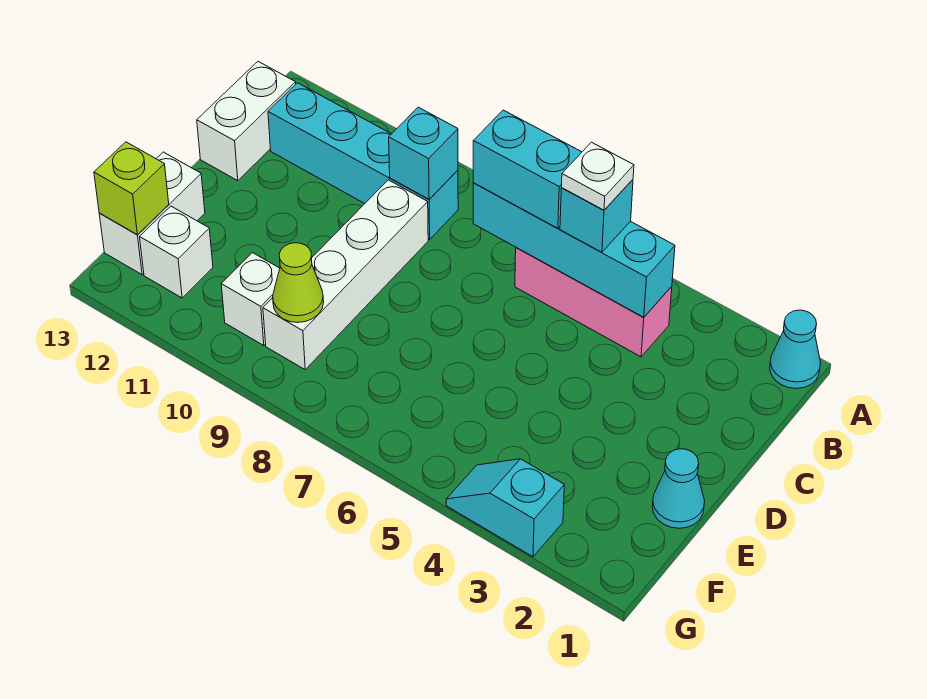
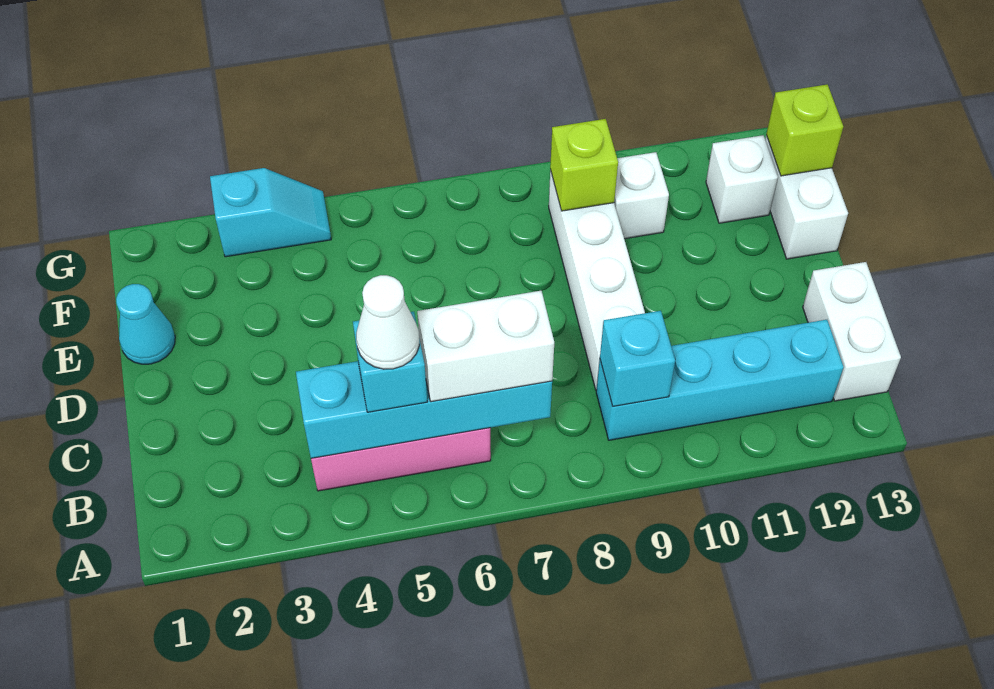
cyan cone A1 level 1 -> none
white plate B5 level 4 -> white cone B5 level 4
cyan brick B6:B7 level 3 -> white brick B6:B7 level 3
lime cone F9 level 2 -> lime brick F9 level 2

